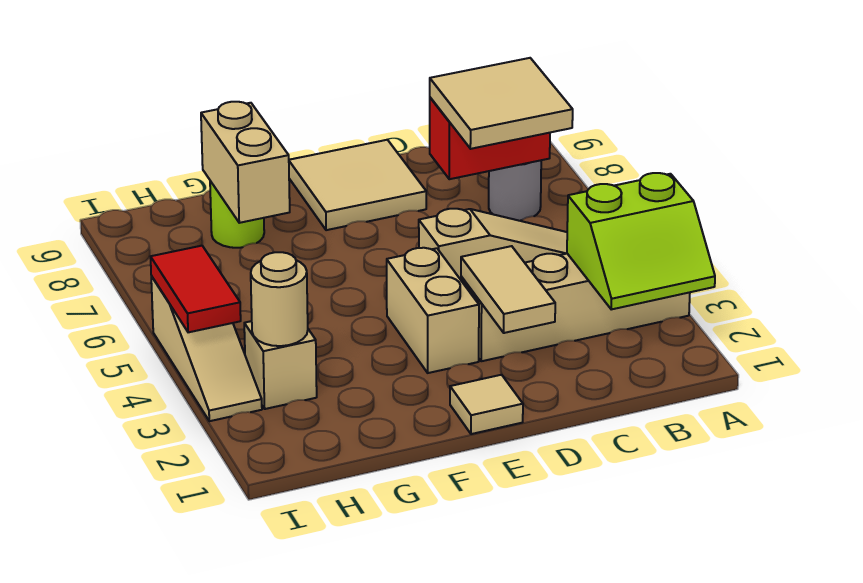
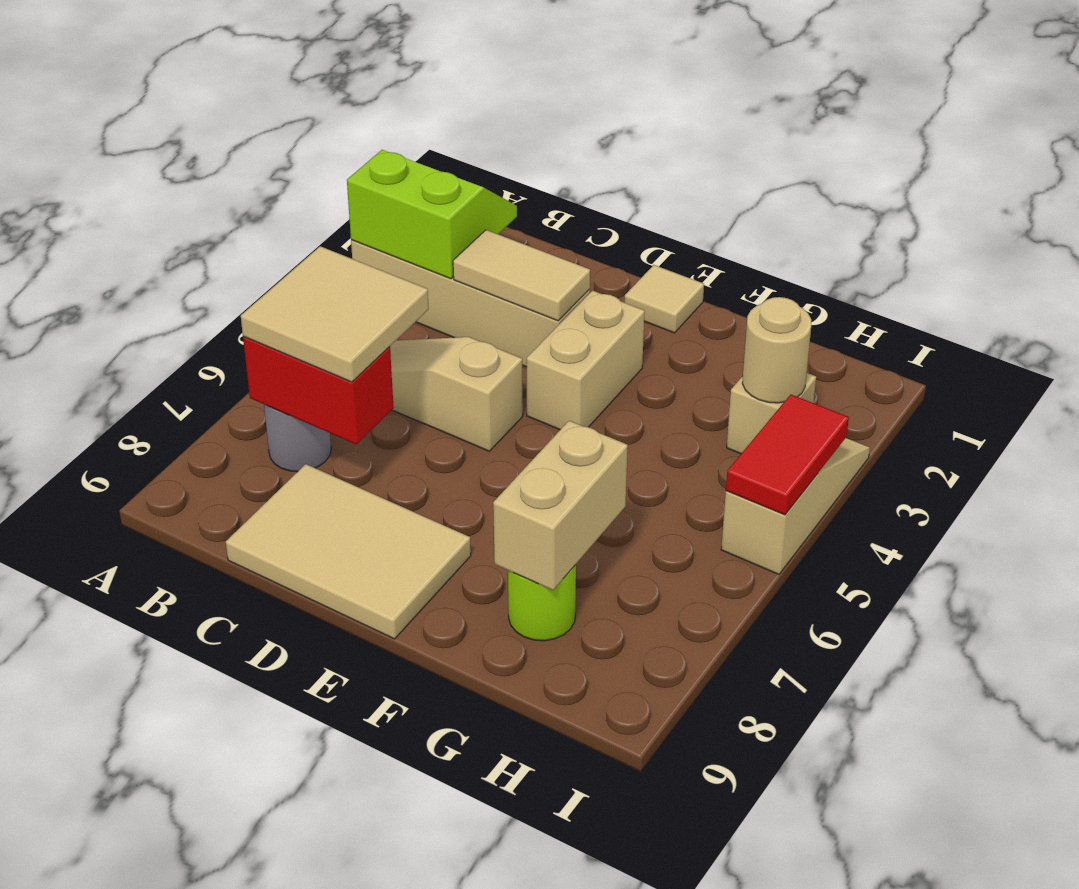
tan tile D2:D3 level 2 -> tan tile C3:D3 level 2
tan tile D8:E9 level 1 -> tan tile C8:E9 level 1

